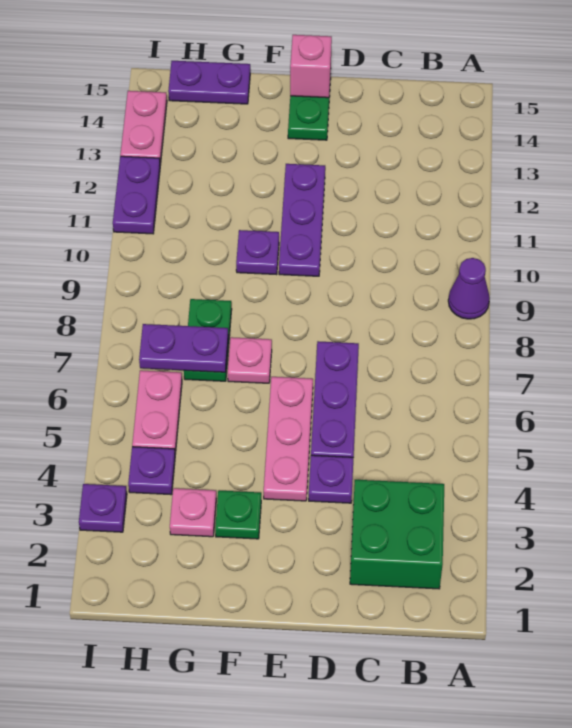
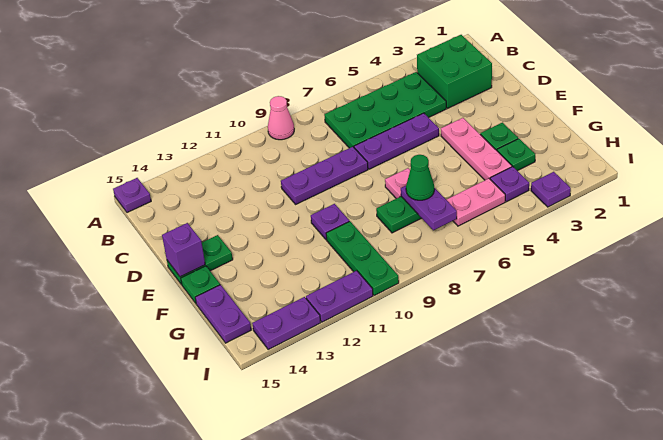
purple cone A9 level 1 -> pink cone A9 level 1
none -> green plate B4:C7 level 1
purple plate D4 level 1 -> purple plate A15 level 1
pink plate E4:E6 level 1 -> pink plate E4:G4 level 1
purple plate E10:E12 level 1 -> purple plate D8:D10 level 1
pink brick E15 level 2 -> purple brick E15 level 2
none -> green plate F15 level 1
pink plate G3 level 1 -> green plate G3 level 1
none -> green cone G7 level 3
none -> green plate G10:I10 level 1
pink plate I13:I14 level 1 -> purple plate I13:I14 level 1

